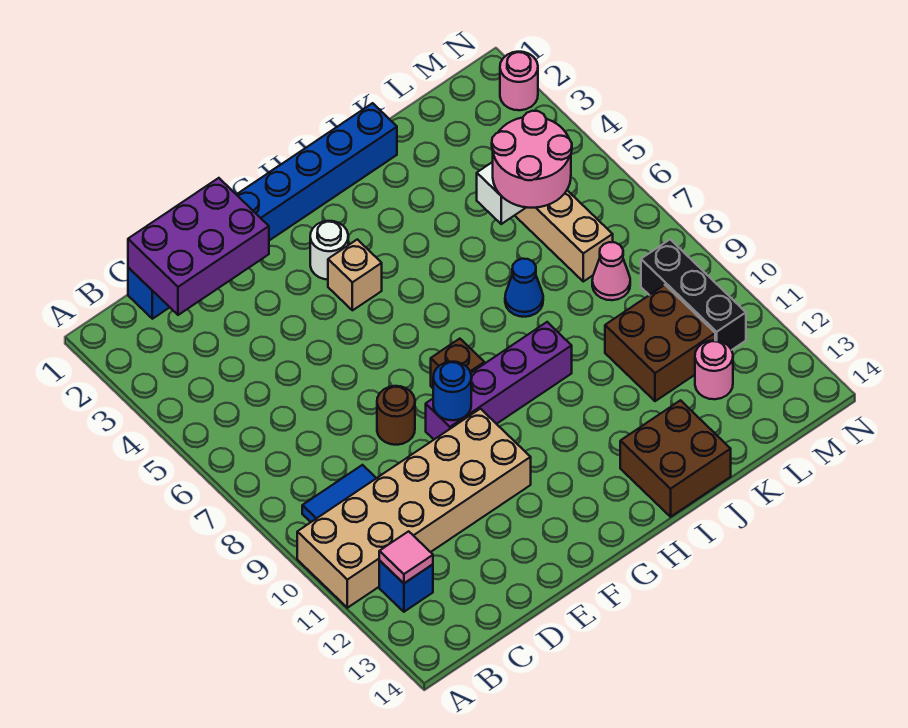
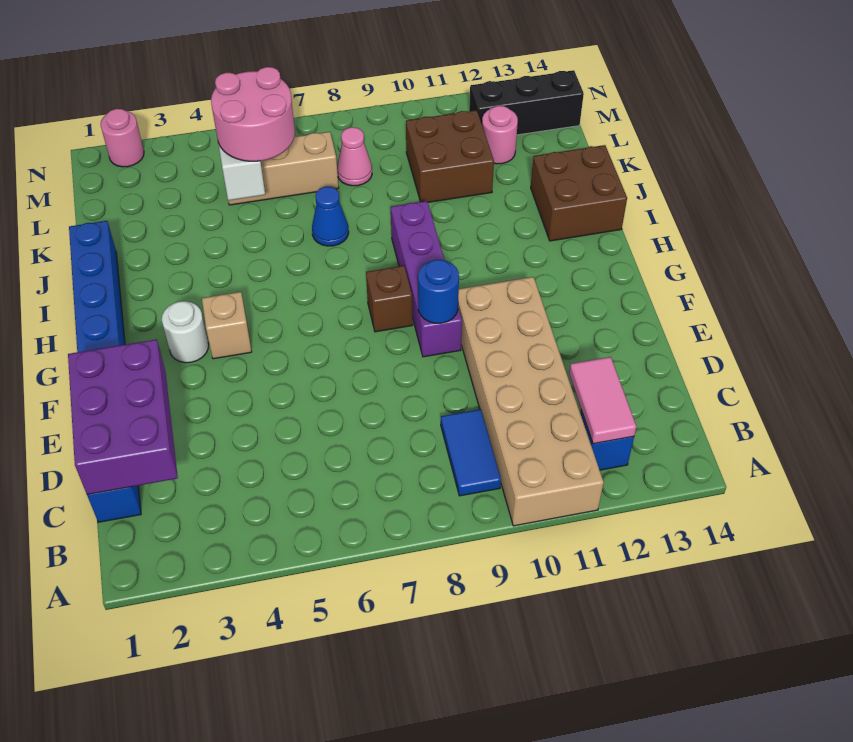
pink tile B12 level 2 -> pink tile B12:C12 level 2
brown round brick E8 level 1 -> none
black brick M9:M11 level 1 -> black brick M12:M14 level 1

